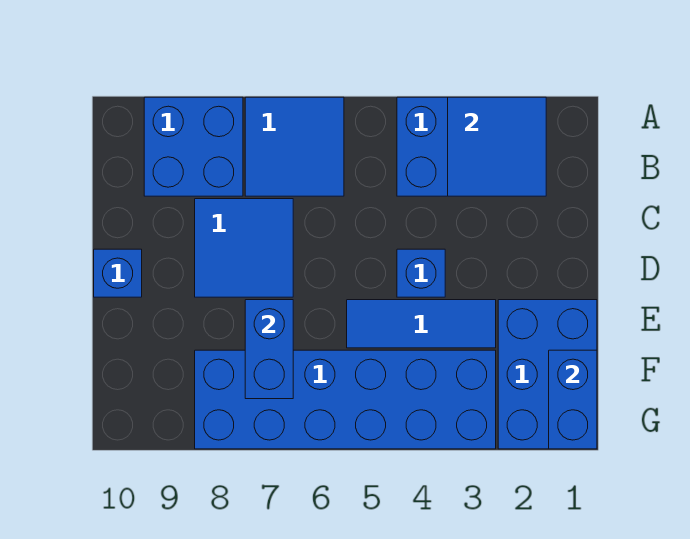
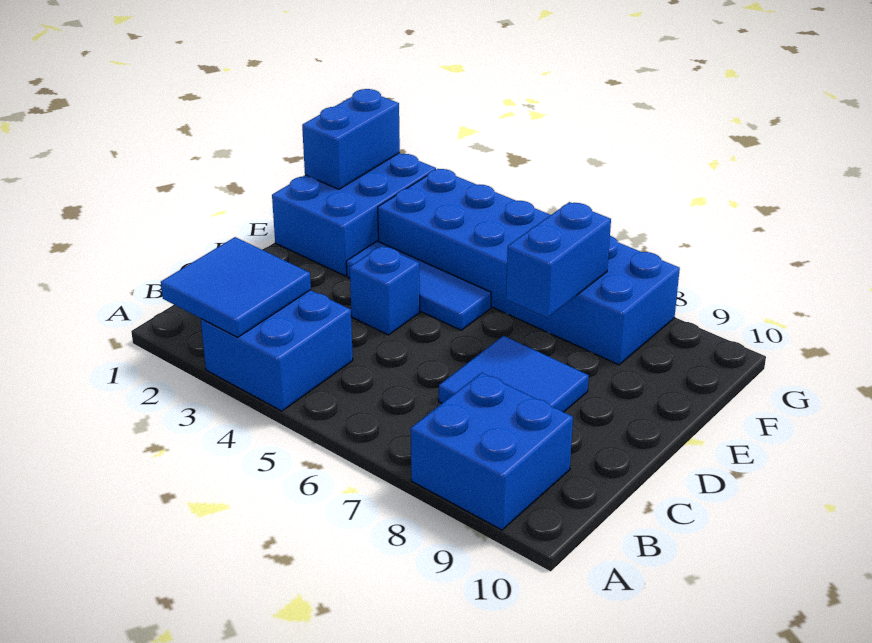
blue tile A6:B7 level 1 -> none
blue brick D10 level 1 -> none

